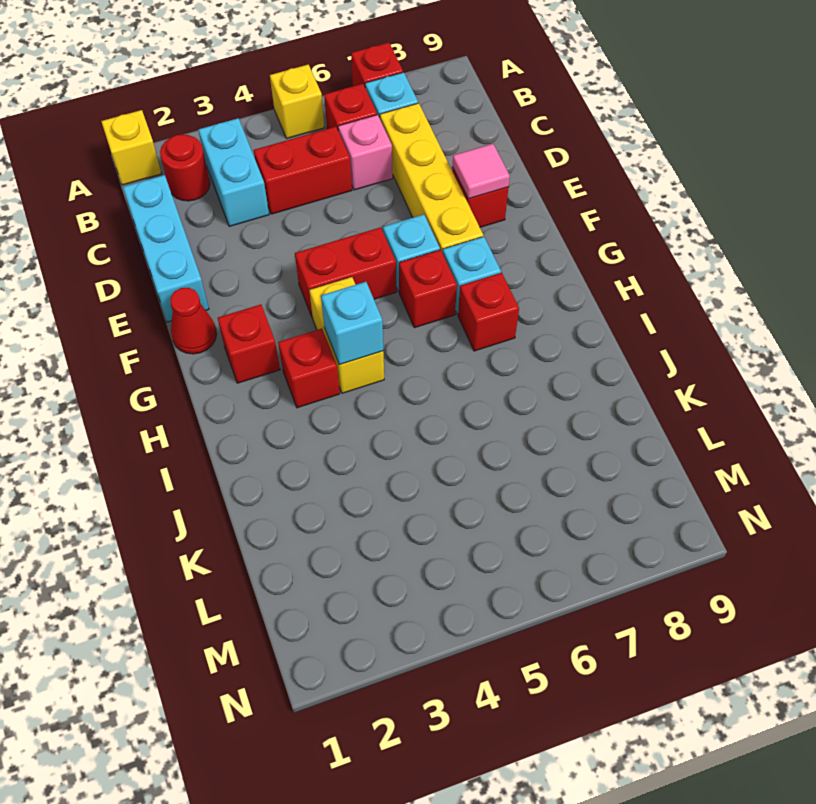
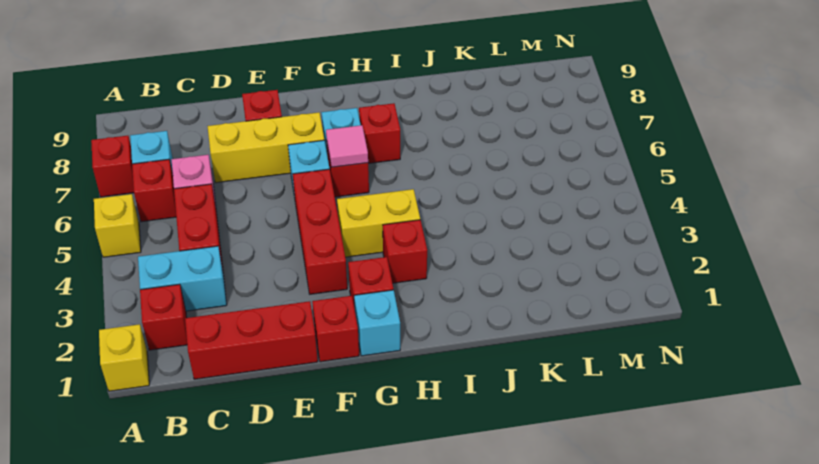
red round brick B2 level 1 -> red brick B2 level 1
cyan brick C1:E1 level 1 -> red brick C1:E1 level 1
yellow brick C7:F7 level 1 -> yellow brick D7:F7 level 1
pink tile E8 level 2 -> pink tile G6 level 2
red cone F1 level 1 -> red brick F1 level 1
red brick F4:F5 level 1 -> red brick F3:F5 level 1
cyan brick H4 level 2 -> cyan brick G1 level 1

